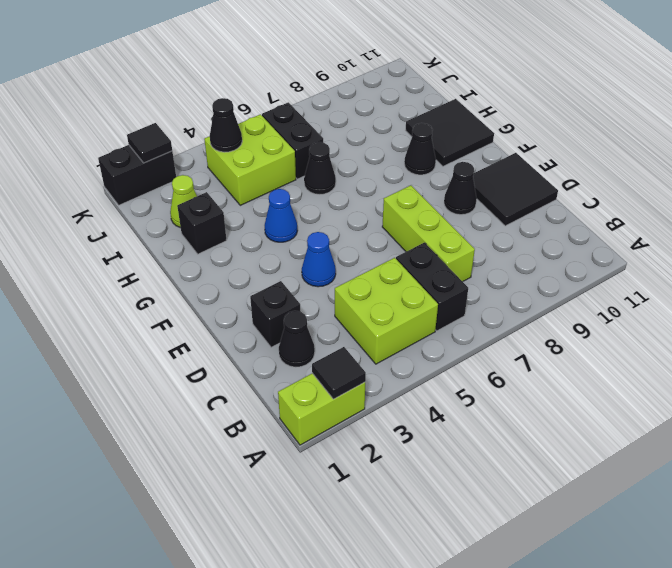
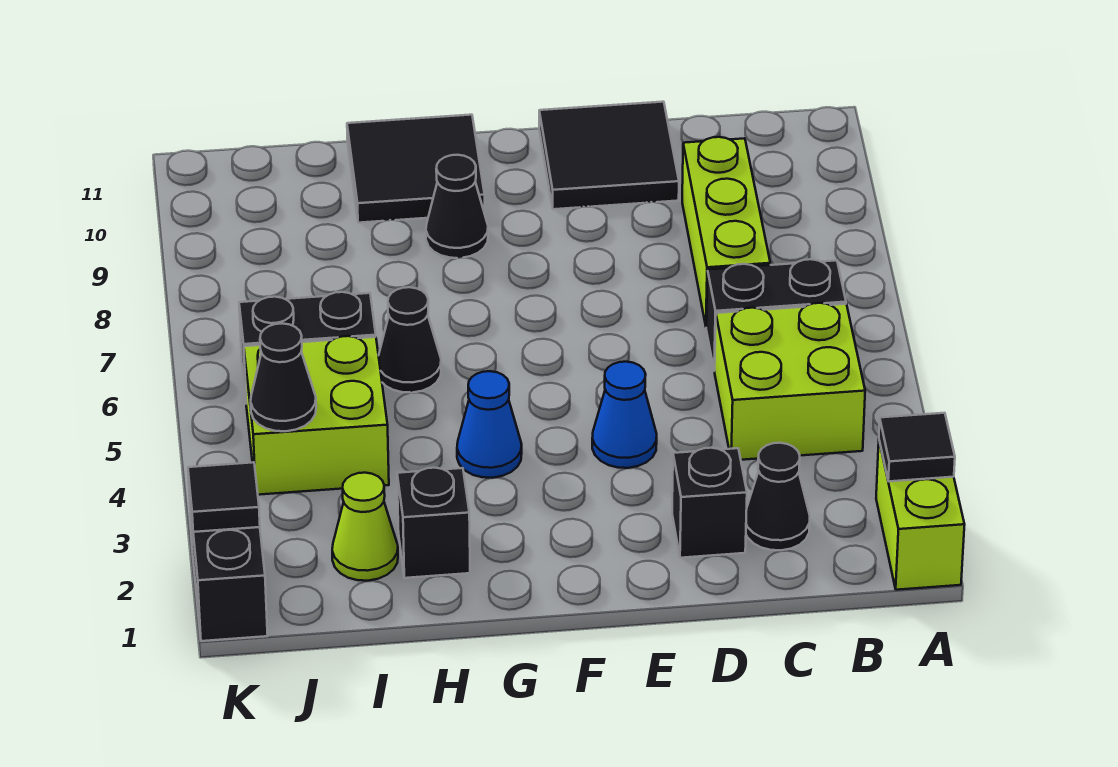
lime brick C7:E7 level 1 -> lime brick C7:C9 level 1
black cone E9 level 1 -> none

